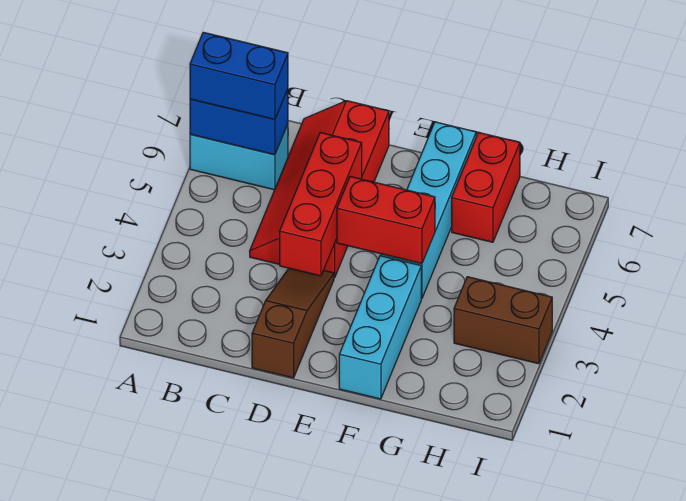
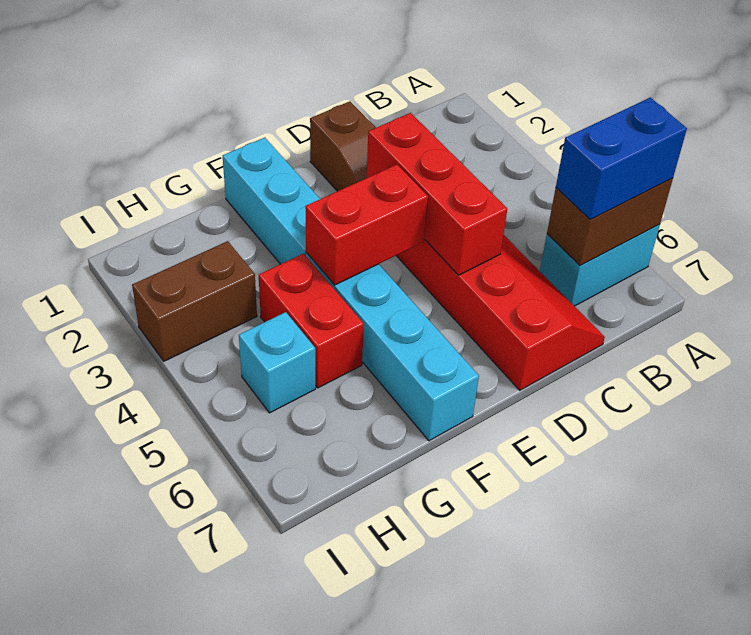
blue brick A6:B6 level 2 -> brown brick A6:B6 level 2
red brick G6:G7 level 1 -> red brick G4:G5 level 1
none -> cyan brick H5 level 1

